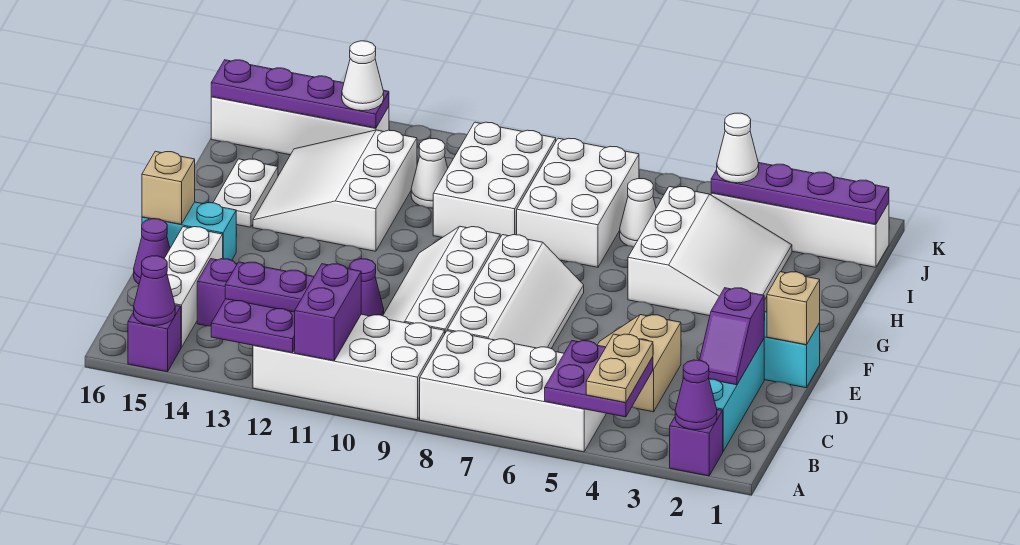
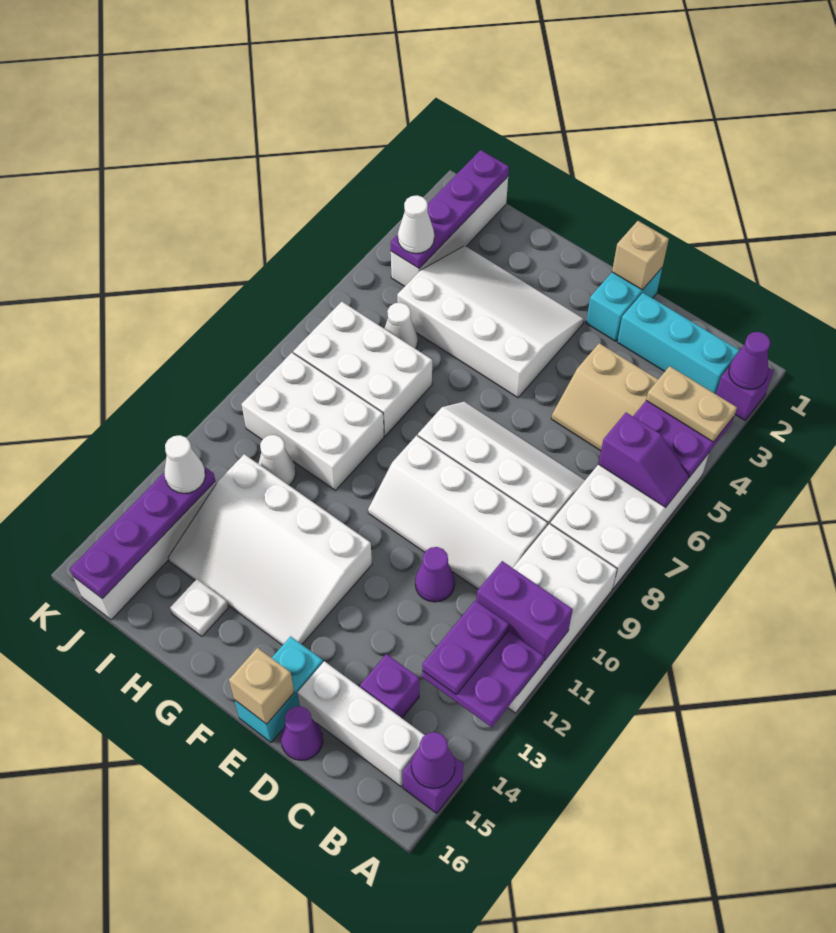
purple slope C2:D2 level 2 top D -> purple slope A6:B6 level 2 top B
white slope G3:I5 level 1 top 5 -> white slope F3:I5 level 1 top 5
white slope G12:I14 level 1 top 12 -> white slope F12:I14 level 1 top 12
white plate G15:H15 level 1 -> white plate H15 level 1

